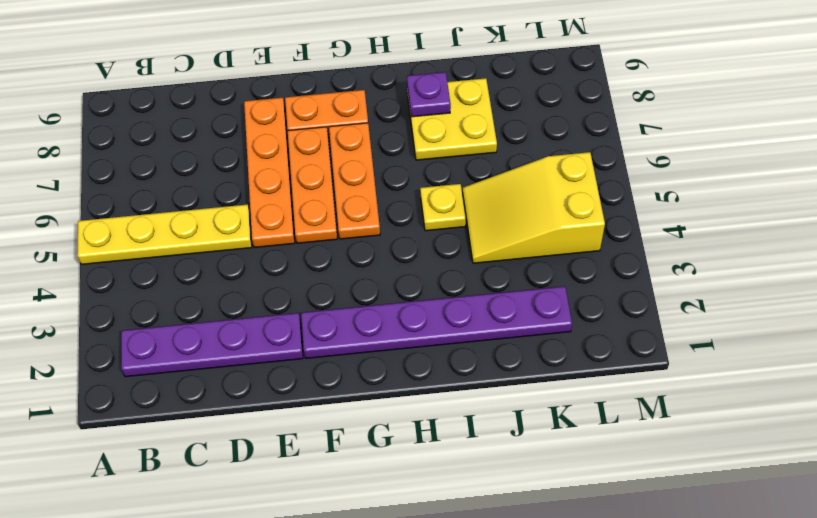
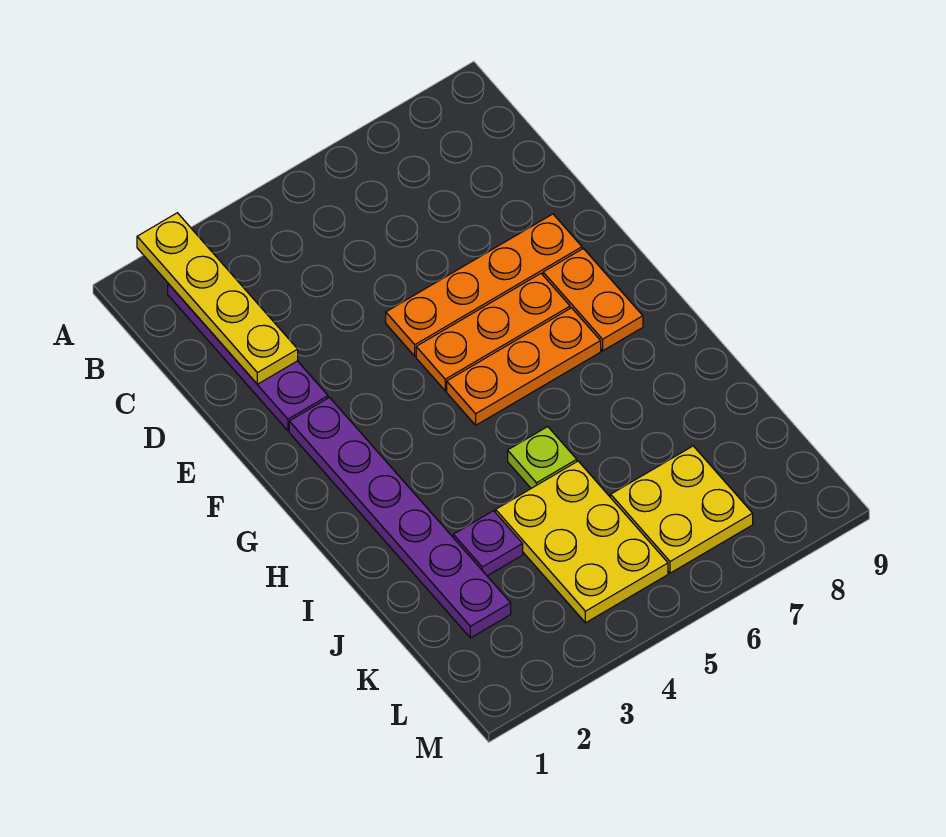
yellow plate A5:D5 level 1 -> yellow plate A2:D2 level 2
yellow plate I5 level 1 -> lime plate I5 level 1
yellow plate I7:J8 level 1 -> yellow plate K6:L7 level 1
purple plate I8 level 2 -> purple plate J3 level 1
yellow slope J4:L5 level 1 top L -> yellow plate J4:L5 level 1

